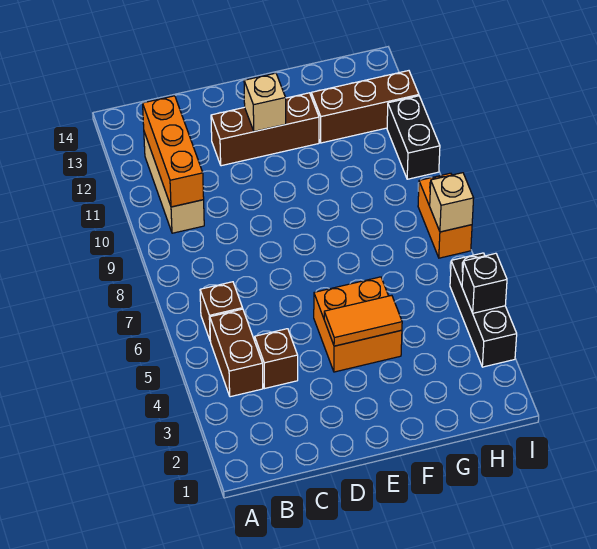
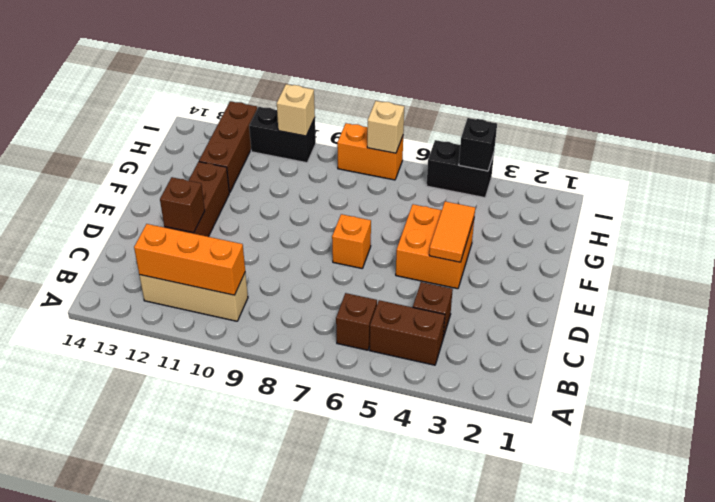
none -> brown brick D12 level 2
none -> orange brick E7 level 1
tan brick E12 level 2 -> tan brick I10 level 2
black brick I3:I5 level 1 -> black brick I4:I5 level 1

